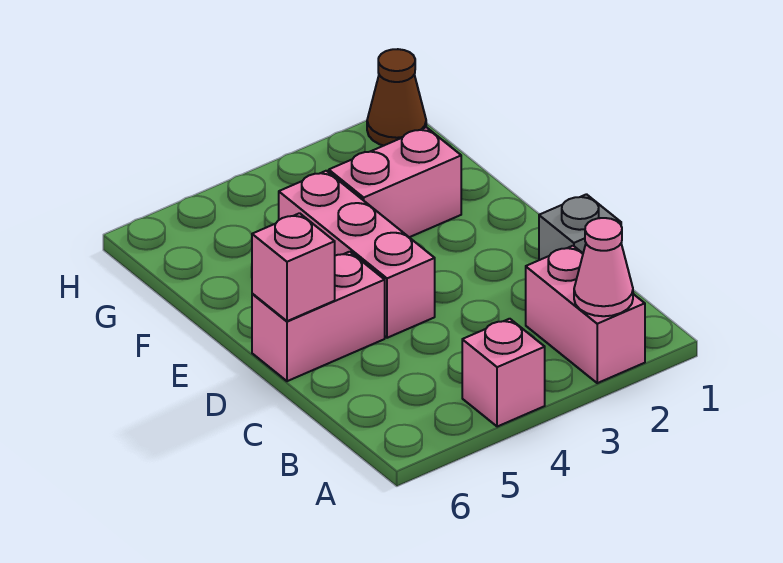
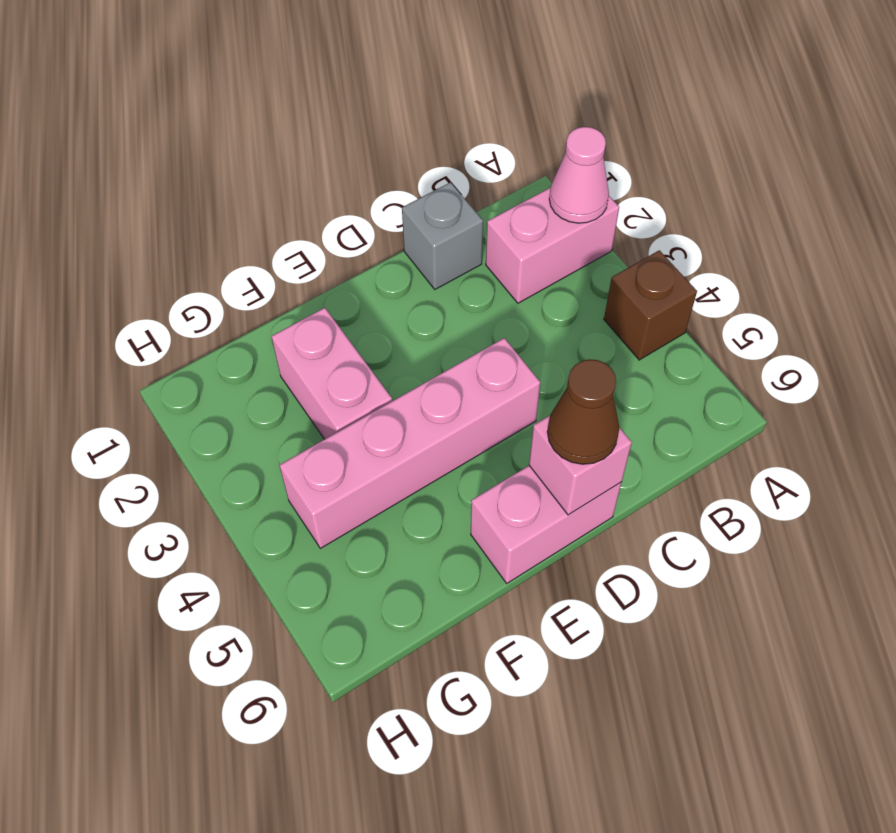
pink brick A4 level 1 -> brown brick A4 level 1
pink brick D4:F4 level 1 -> pink brick D4:G4 level 1
pink brick D5:D6 level 1 -> pink brick D6:E6 level 1
brown cone H1 level 1 -> brown cone D6 level 3

